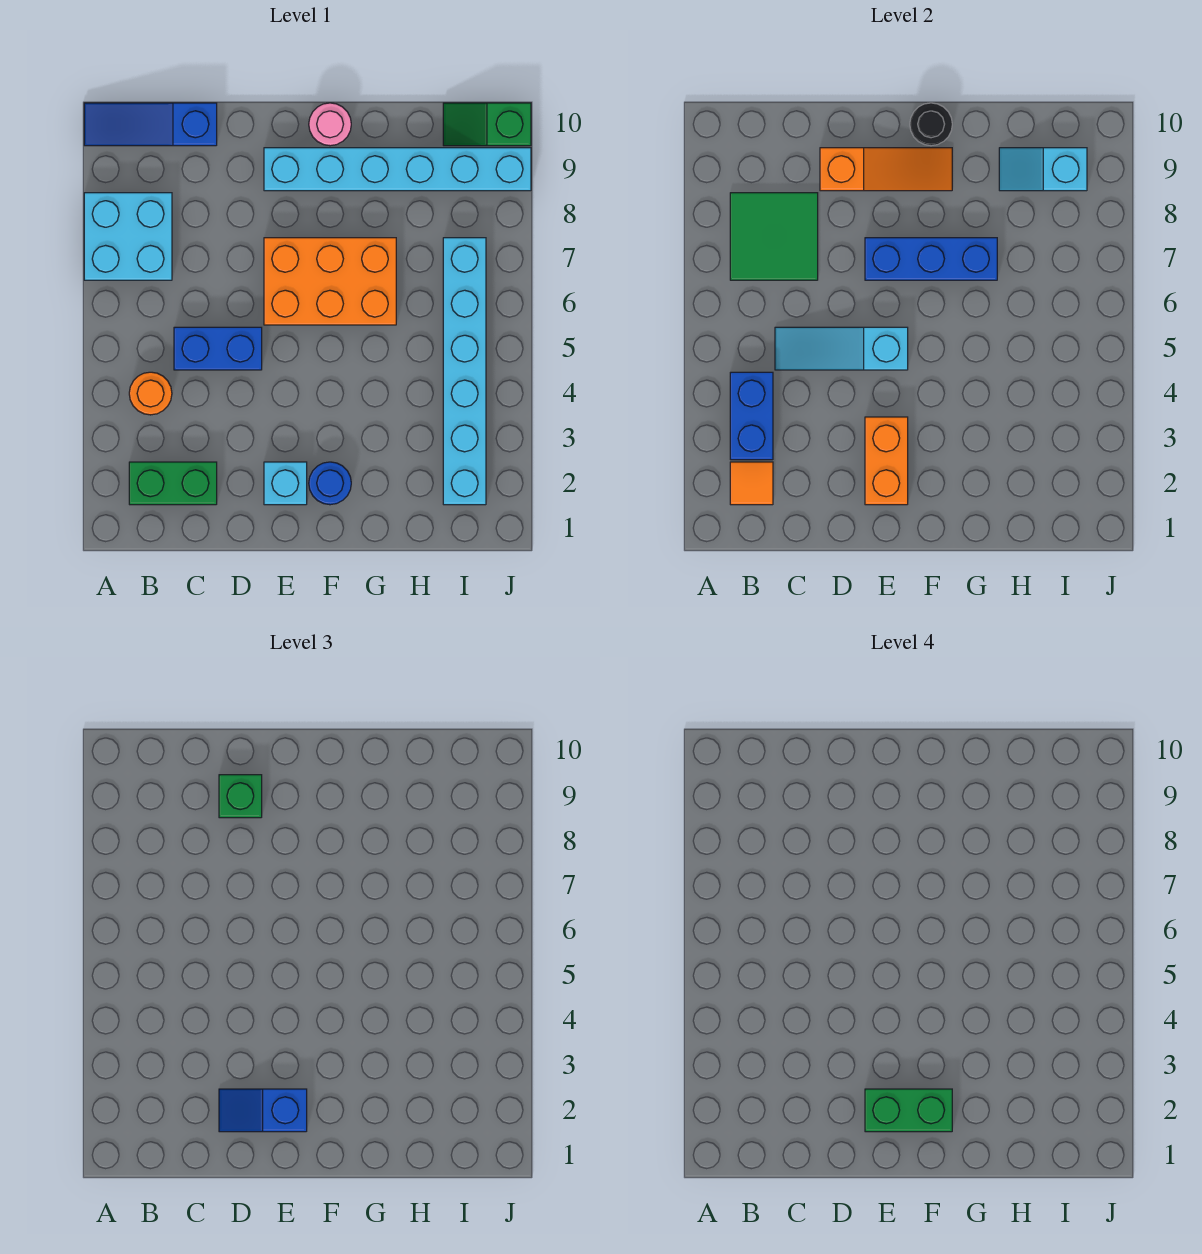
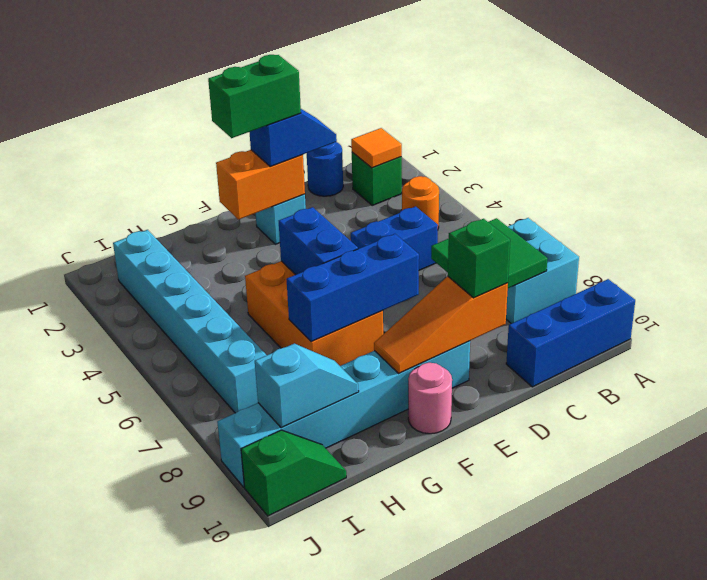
blue slope A10:C10 level 1 top C -> blue brick A10:C10 level 1
green brick B2:C2 level 1 -> green brick B2 level 1
blue brick B3:B4 level 2 -> blue brick F5:F6 level 2
cyan slope C5:E5 level 2 top E -> none
orange brick E2:E3 level 2 -> orange brick E2:F2 level 2
orange brick E6:G7 level 1 -> orange brick F5:G7 level 1
blue round brick F2 level 1 -> blue round brick C1 level 1
black round brick F10 level 2 -> none

